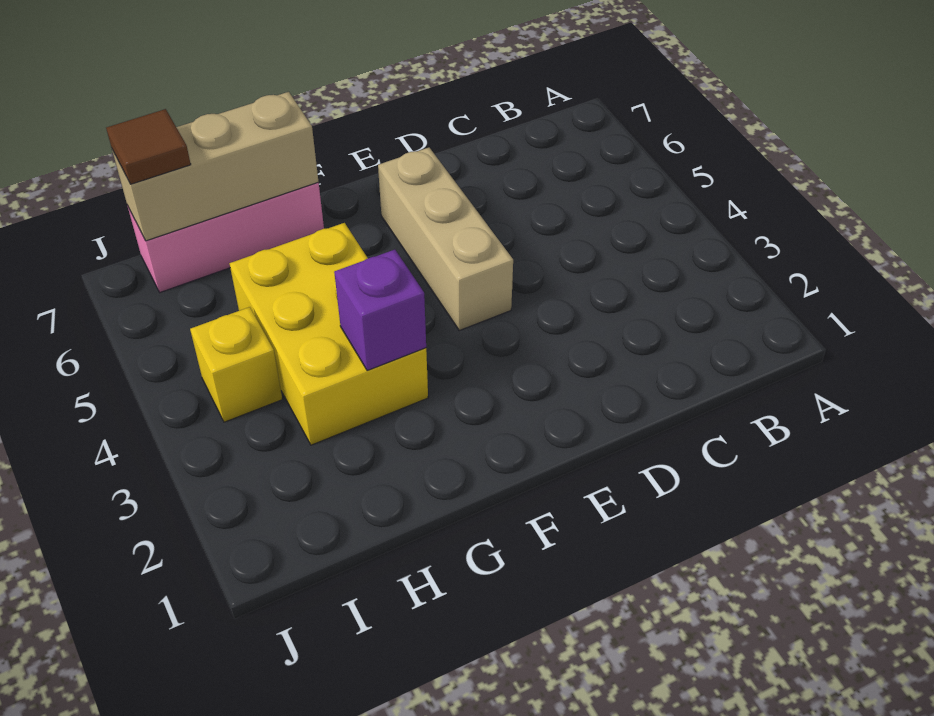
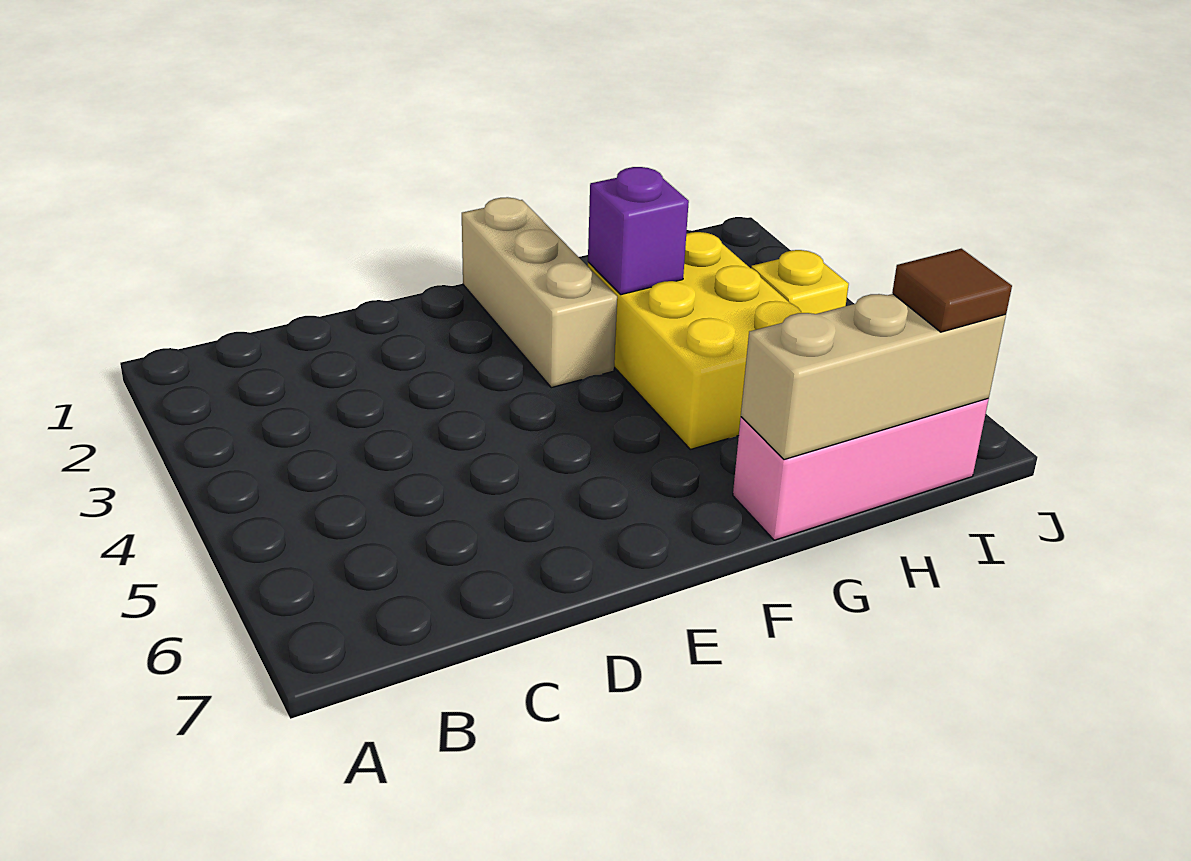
tan brick E4:E6 level 1 -> tan brick F1:F3 level 1

